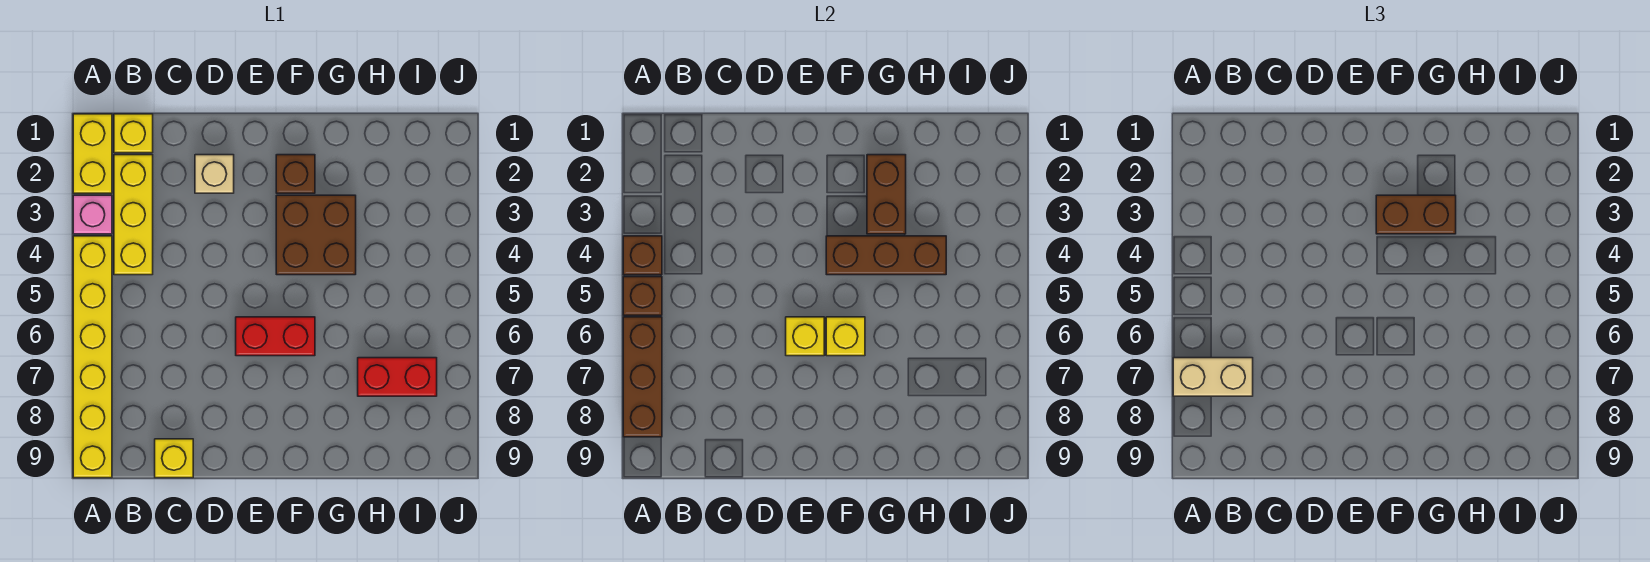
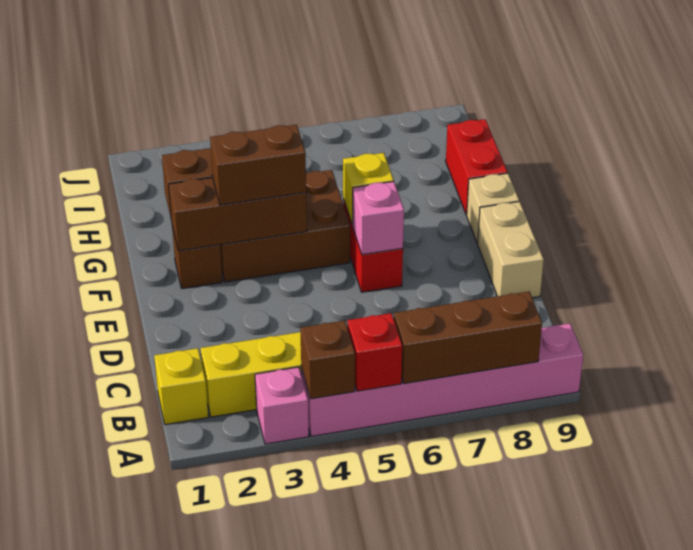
yellow brick A1:A2 level 1 -> none
yellow brick A4:A9 level 1 -> pink brick A4:A9 level 1
brown brick A5 level 2 -> red brick A5 level 2
tan brick A7:B7 level 3 -> tan brick D9:E9 level 1
yellow brick C9 level 1 -> none
tan brick D2 level 1 -> tan brick F9 level 1
yellow brick E6 level 2 -> pink brick E6 level 2
brown brick F3:G4 level 1 -> brown brick F3:G5 level 1
brown brick F3:G3 level 3 -> brown brick F3:F4 level 3
brown brick F4:H4 level 2 -> brown brick F2:F4 level 2
red brick H7:I7 level 1 -> red brick G9:H9 level 1

